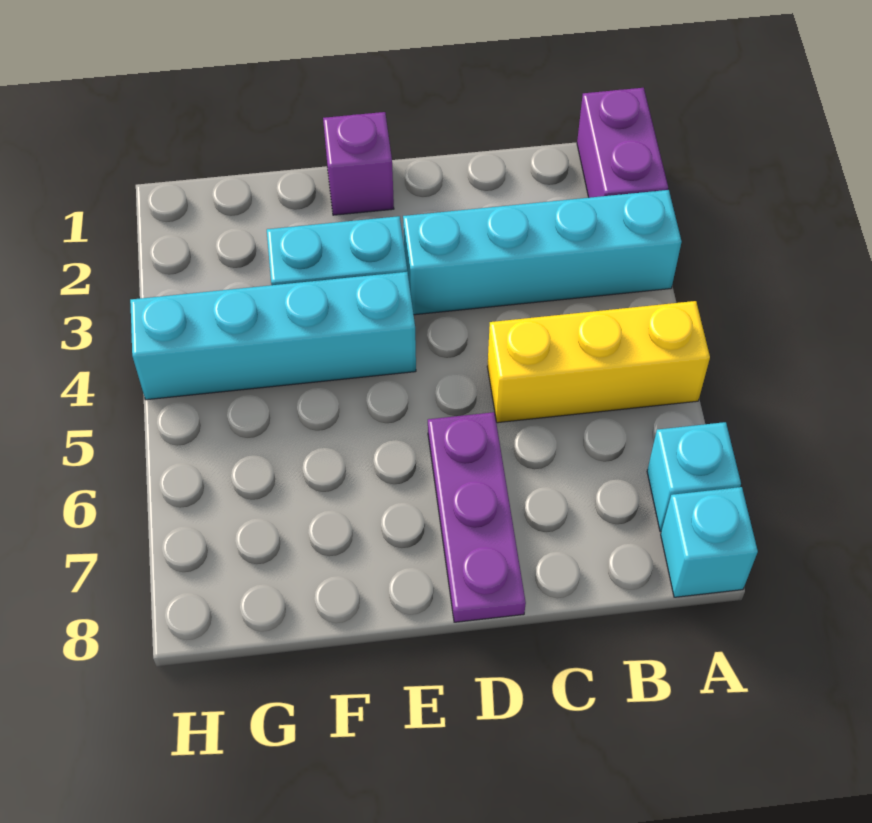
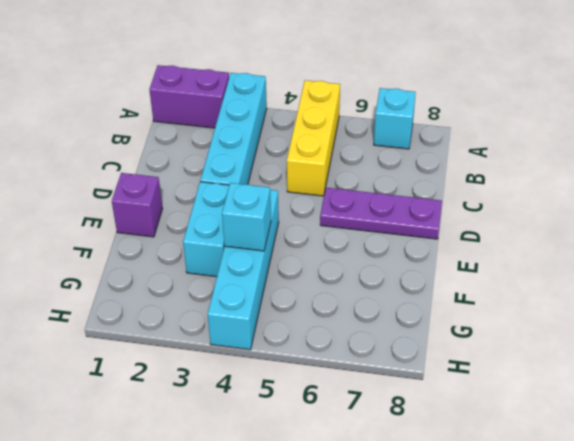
cyan brick A8 level 1 -> cyan brick F4 level 2

